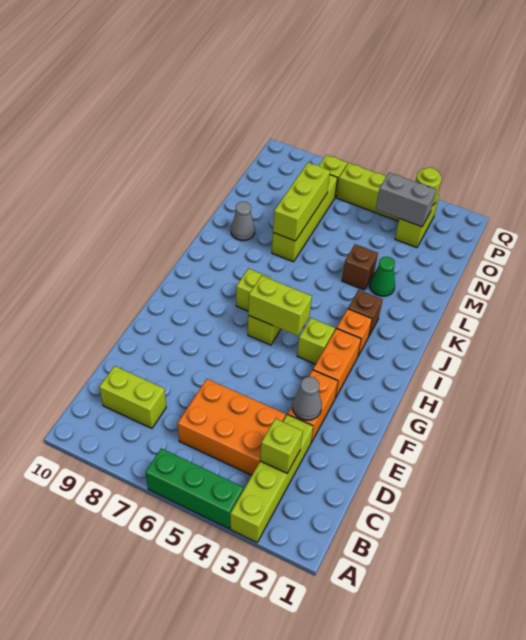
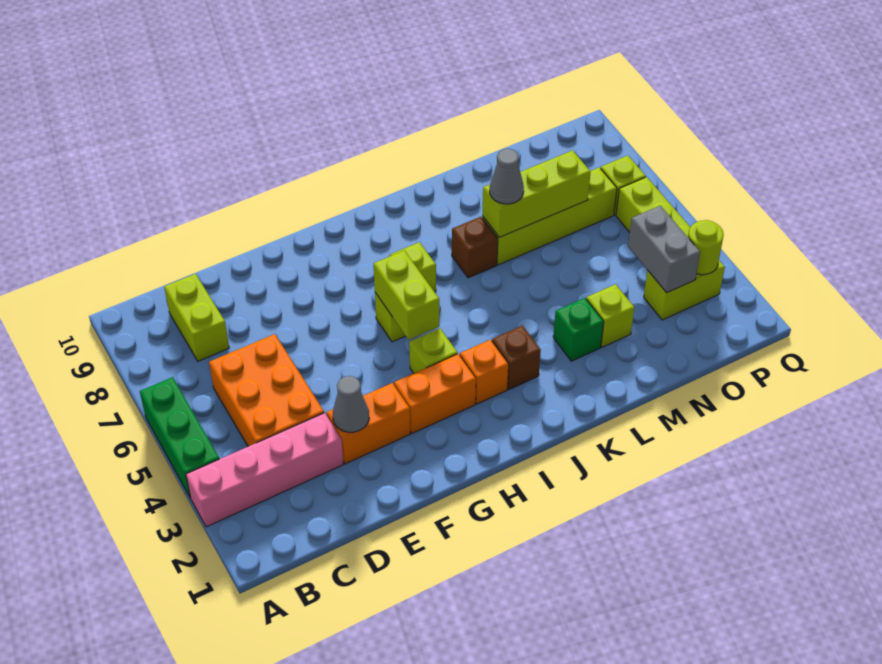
lime brick A3:D3 level 1 -> pink brick A3:D3 level 1
lime brick C3 level 2 -> lime brick M3 level 1
green cone L3 level 1 -> green brick L3 level 1
brown brick L4 level 1 -> brown brick K7 level 1
grey cone L9 level 1 -> grey cone L7 level 3

